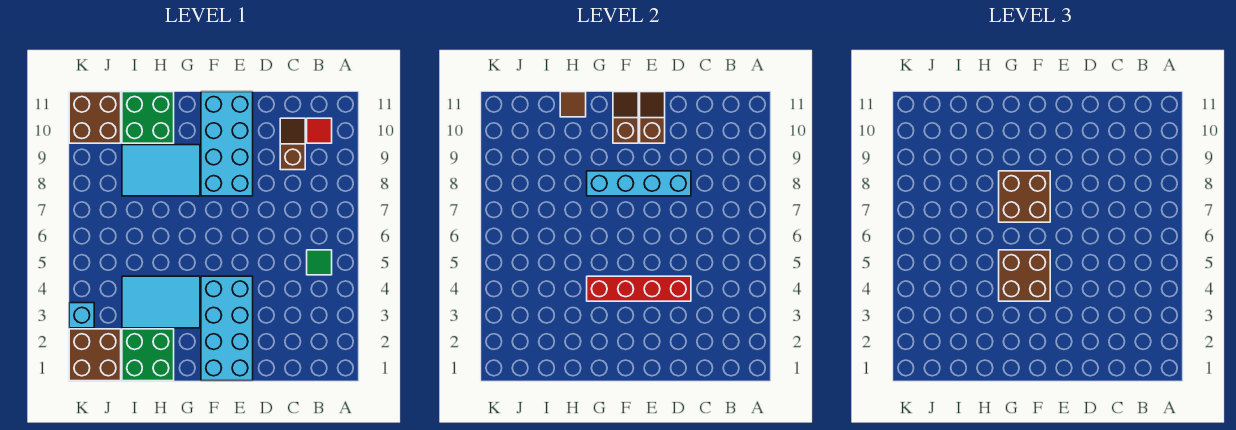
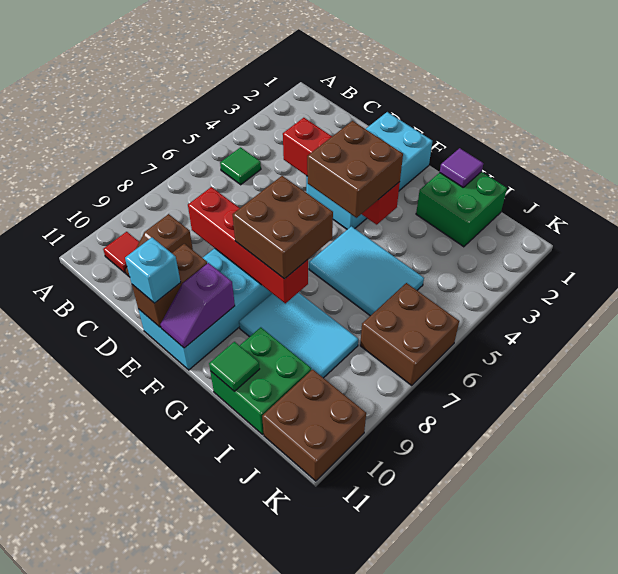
cyan brick D8:G8 level 2 -> red brick D8:G8 level 2
brown slope E10:E11 level 2 top 10 -> brown brick E10:E11 level 2
brown slope F10:F11 level 2 top 10 -> purple slope F10:F11 level 2 top 10
cyan tile G3:I4 level 1 -> cyan tile G5:I6 level 1
none -> purple tile H1 level 2
brown tile H11 level 2 -> green tile H11 level 2
brown brick J1:K2 level 1 -> brown brick J6:K7 level 1
cyan brick K3 level 1 -> cyan brick E11 level 3

